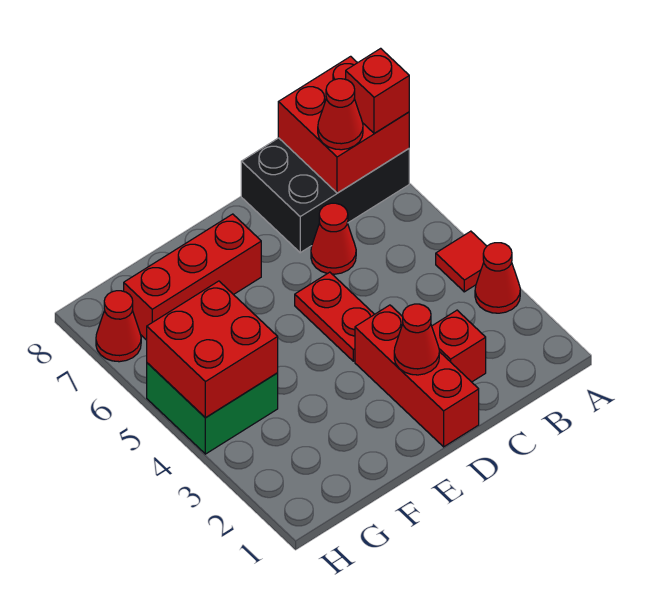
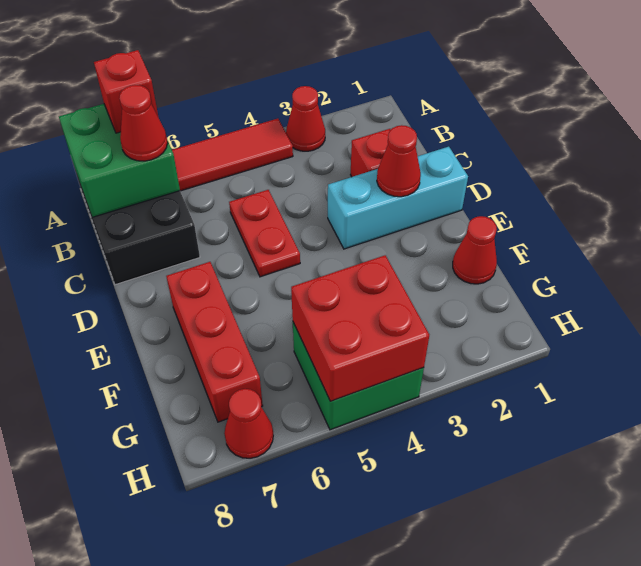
red tile A4 level 1 -> red tile A4:A6 level 1
red brick A7:B8 level 2 -> green brick A7:B8 level 2
red cone C6 level 1 -> red cone F1 level 1
red brick D1:D3 level 1 -> cyan brick D1:D3 level 1
red plate D4:D5 level 1 -> red plate C5:D5 level 1

